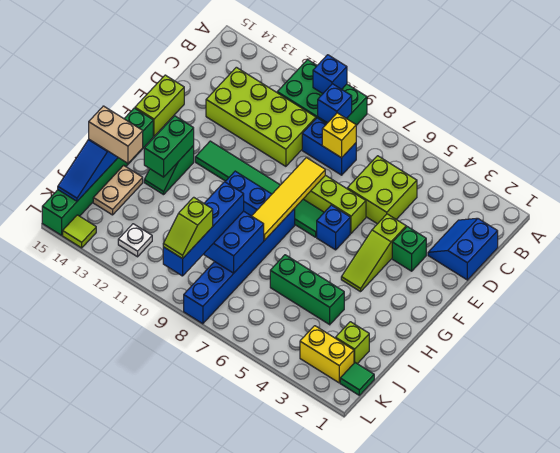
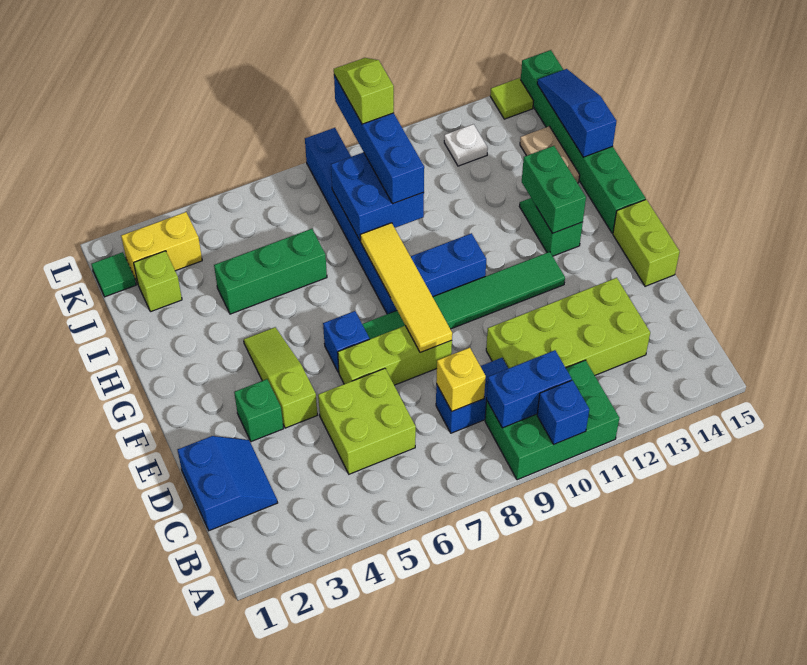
blue brick B9 level 2 -> blue brick B9:B10 level 2
tan brick I14:I15 level 3 -> none

